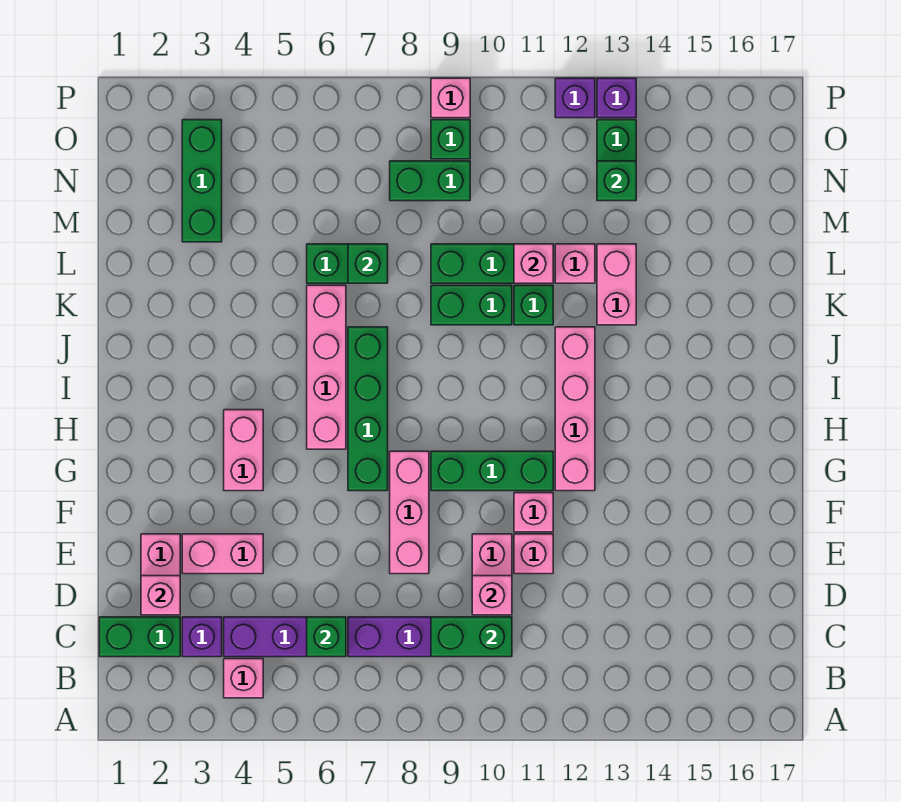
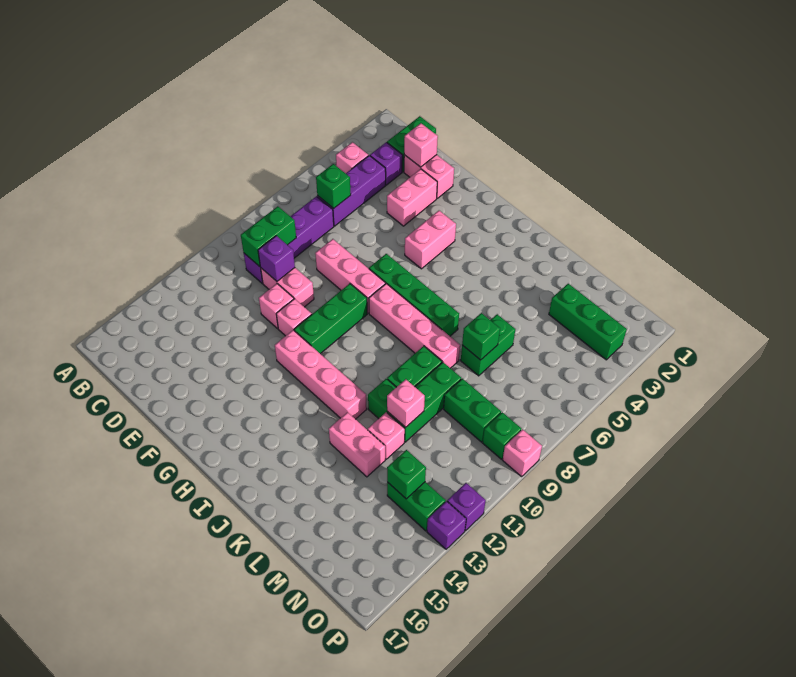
pink brick D10 level 2 -> purple brick D10 level 2
pink brick G4:H4 level 1 -> pink brick G4:G5 level 1
pink brick H6:K6 level 1 -> pink brick H8:K8 level 1
green brick N8:N9 level 1 -> green brick M9:N9 level 1

